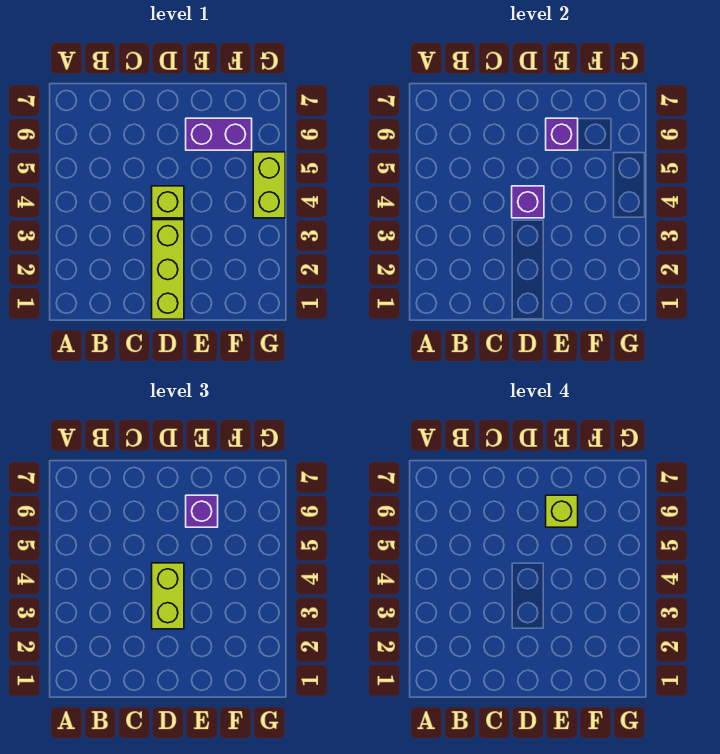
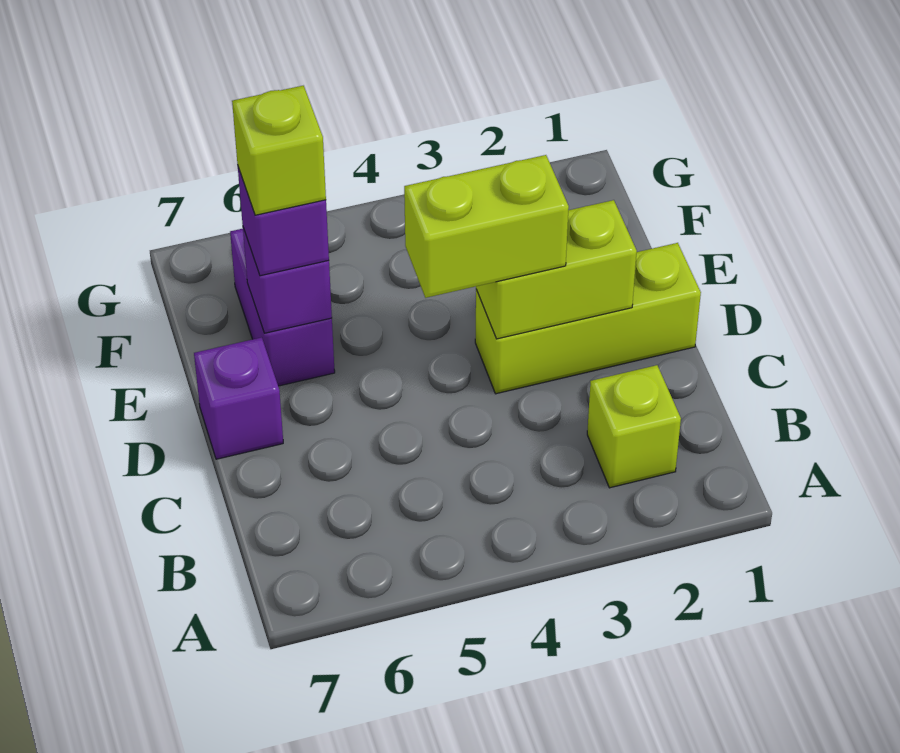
lime brick D4 level 1 -> lime brick B2 level 1
purple brick D4 level 2 -> purple brick D7 level 1
lime brick G4:G5 level 1 -> lime brick D2:D3 level 2

